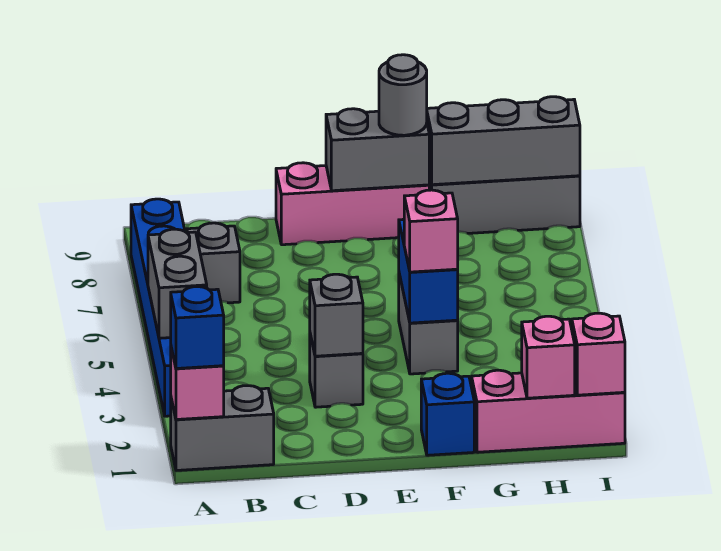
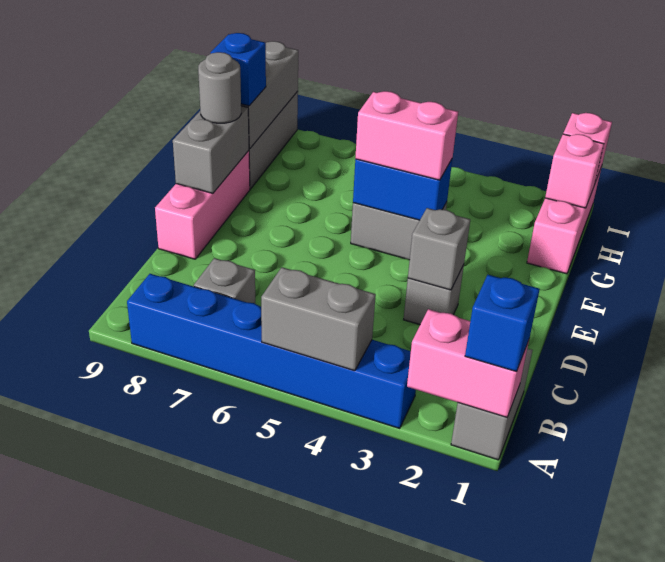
pink brick A1 level 2 -> pink brick A1:A2 level 2
blue brick F1 level 1 -> blue brick G9 level 3
pink brick F4 level 3 -> pink brick F4:F5 level 3

